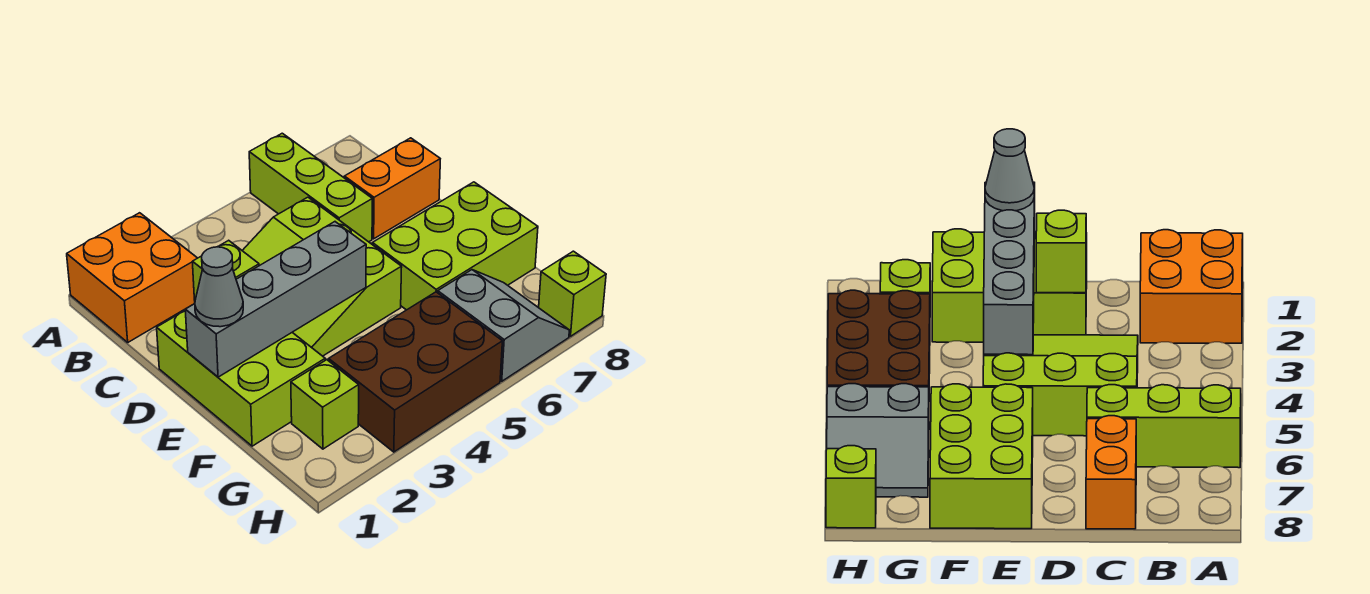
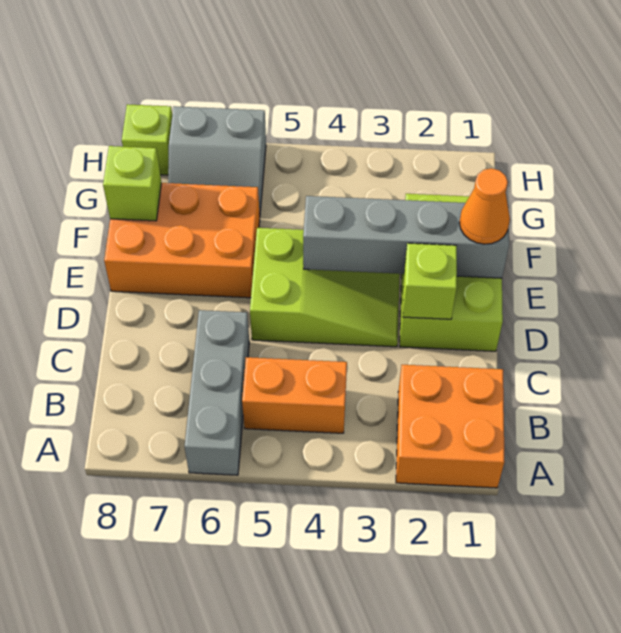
lime brick A6:C6 level 1 -> grey brick A6:C6 level 1
lime slope C3:E5 level 1 top 5 -> lime slope D3:E5 level 1 top 5
orange brick C7:C8 level 1 -> orange brick B4:B5 level 1
grey cone E1 level 3 -> orange cone E1 level 3
lime brick E6:F8 level 1 -> orange brick E6:F8 level 1
lime brick G2 level 1 -> lime brick F8 level 2
brown brick G3:H5 level 1 -> none
grey slope G6:H7 level 1 top 6 -> grey slope G6:H7 level 1 top H

